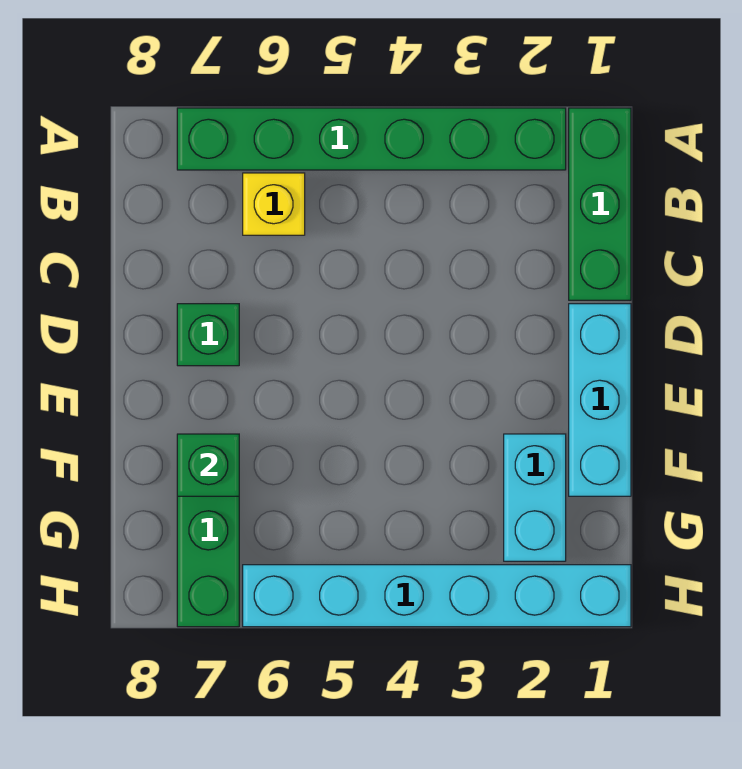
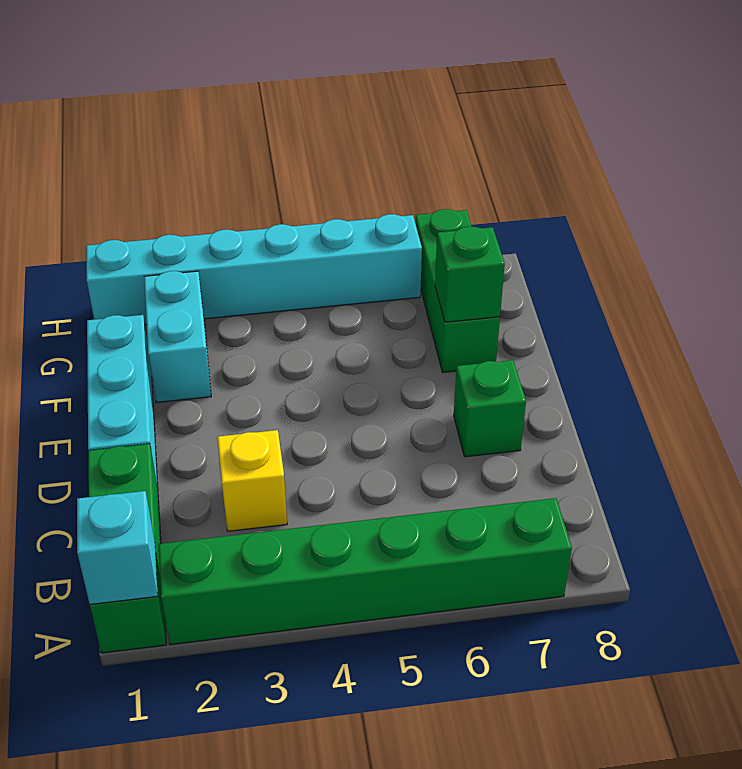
none -> cyan brick A1 level 2
yellow brick B6 level 1 -> yellow brick C3 level 1

